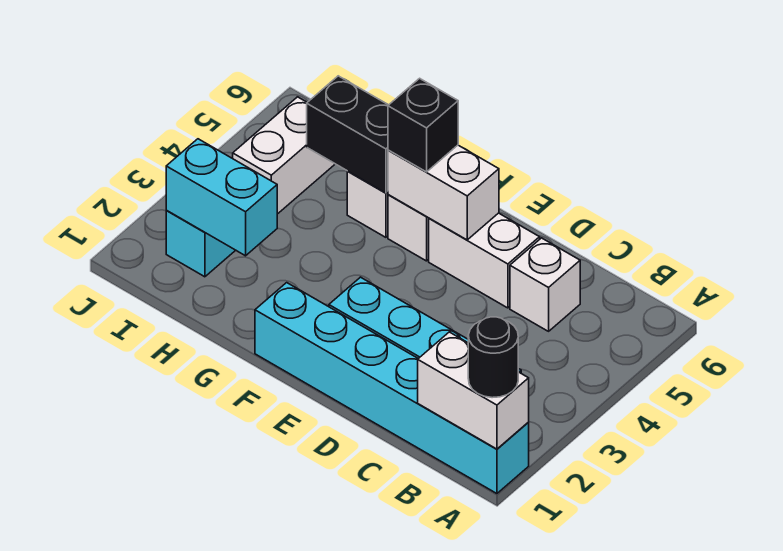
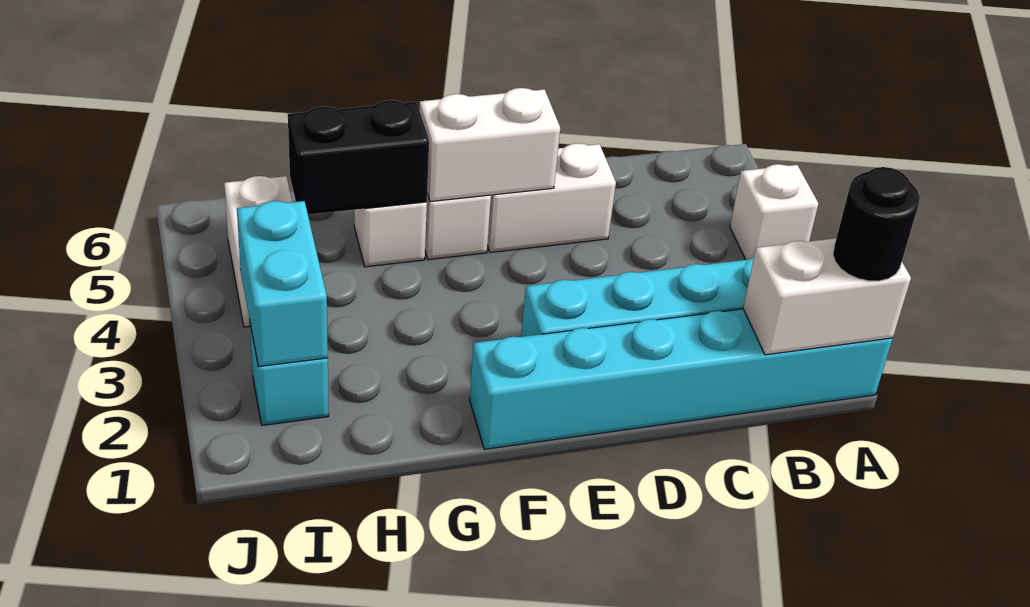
white brick C5 level 1 -> white brick A4 level 1
black brick F5 level 3 -> none
cyan brick H2:I2 level 2 -> cyan brick I2:I3 level 2

